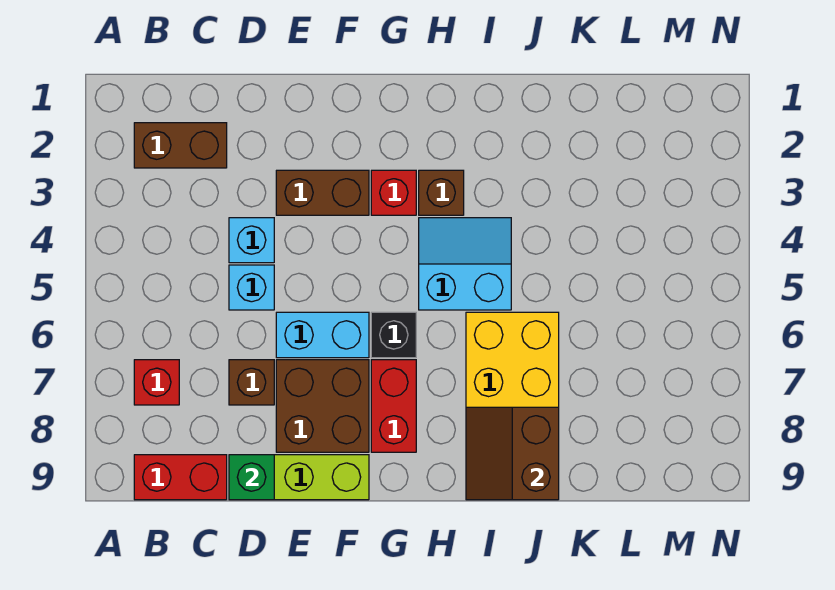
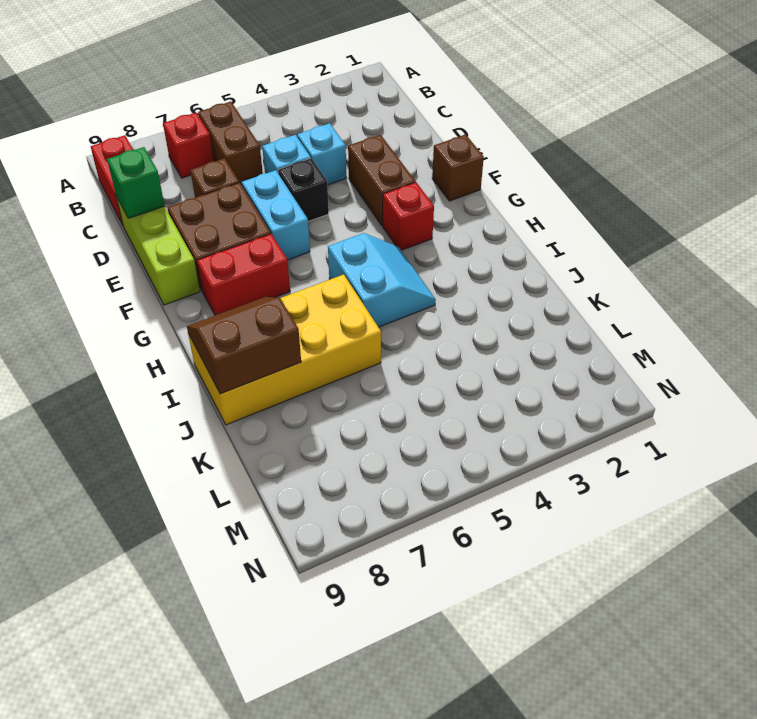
brown brick B2:C2 level 1 -> brown brick B6:C6 level 1
black brick G6 level 1 -> black brick E5 level 1
brown brick H3 level 1 -> brown brick F1 level 1

